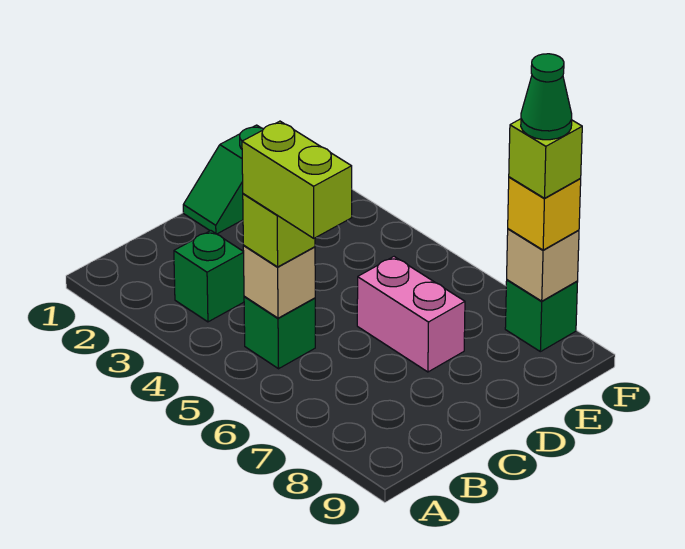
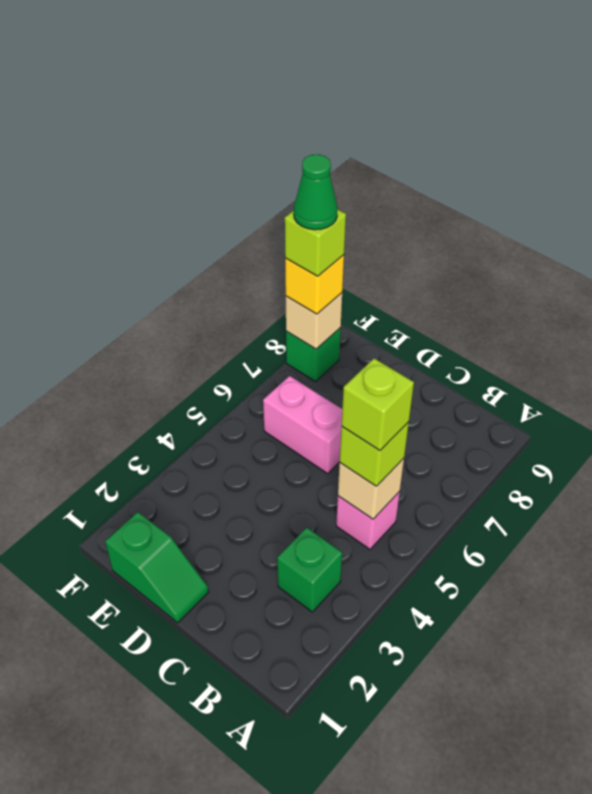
green brick B5 level 1 -> pink brick B5 level 1
lime brick B5:B6 level 4 -> lime brick B5 level 4
pink brick D6:D7 level 1 -> pink brick D6:E6 level 1

